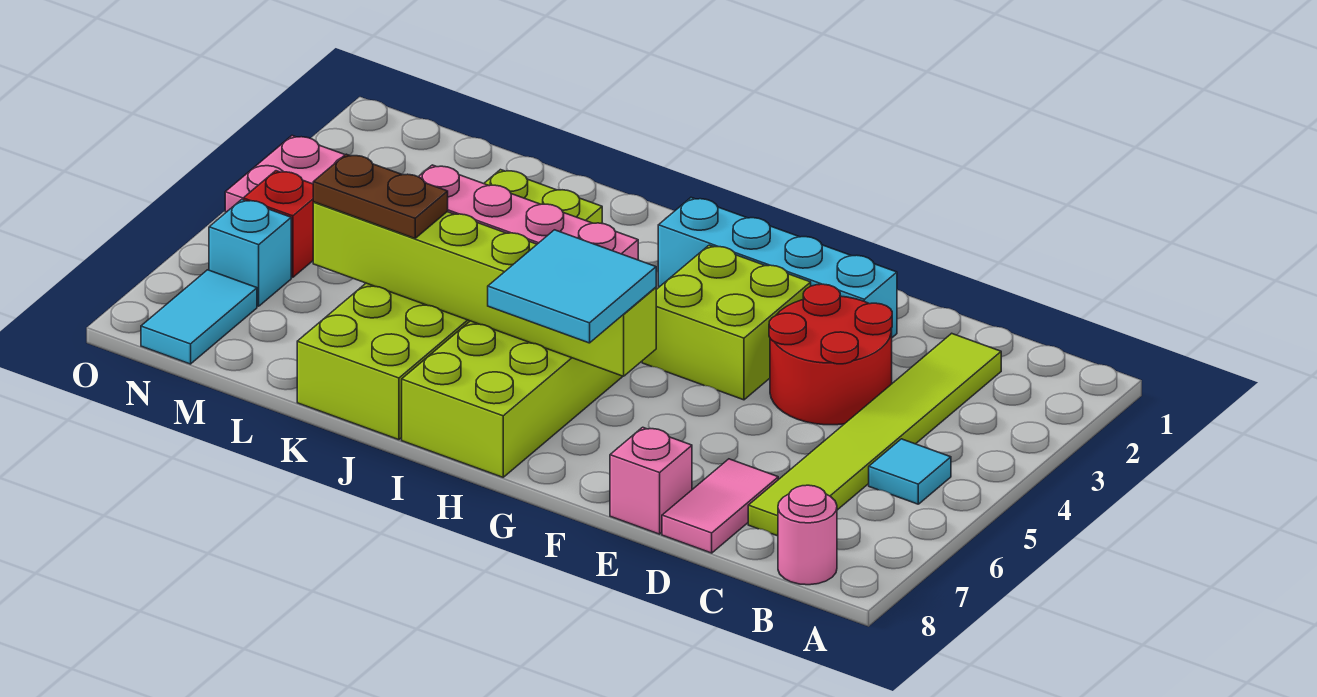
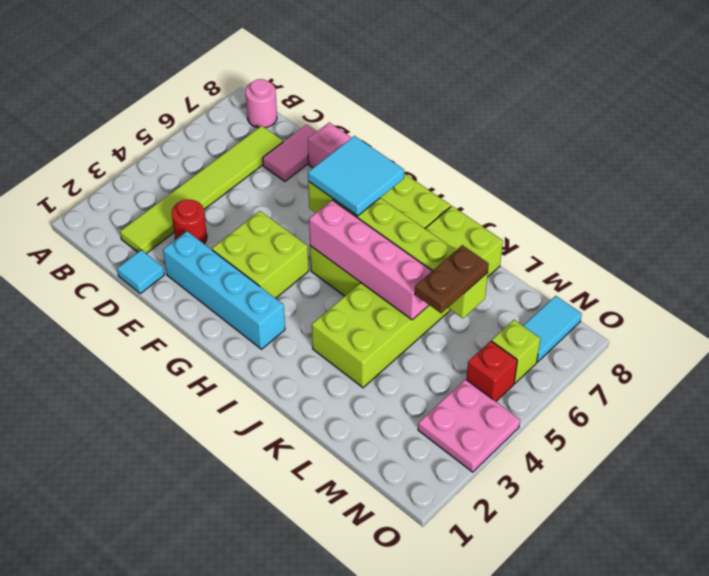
cyan tile B5 level 1 -> cyan tile D1 level 1
red round brick D3:E4 level 1 -> red round brick D3 level 1
brown plate K6:L6 level 3 -> brown plate L5:L6 level 3
cyan brick N6 level 1 -> lime brick N6 level 1

